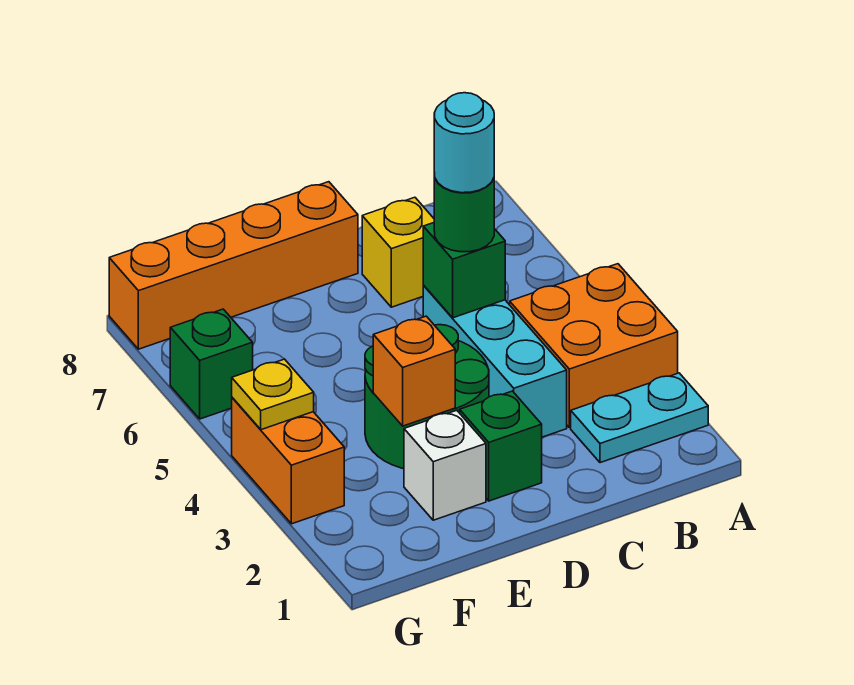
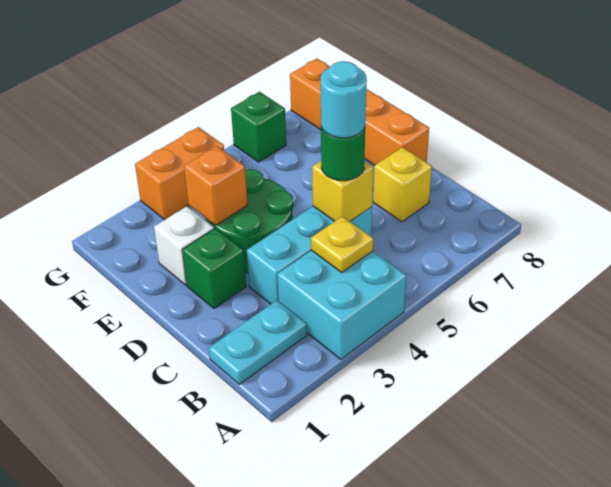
cyan plate A2:B2 level 1 -> cyan plate B1:B2 level 1
orange brick A3:B4 level 1 -> cyan brick A3:B4 level 1
green brick C5 level 2 -> yellow brick C5 level 2
yellow plate G4 level 2 -> yellow plate B4 level 2

